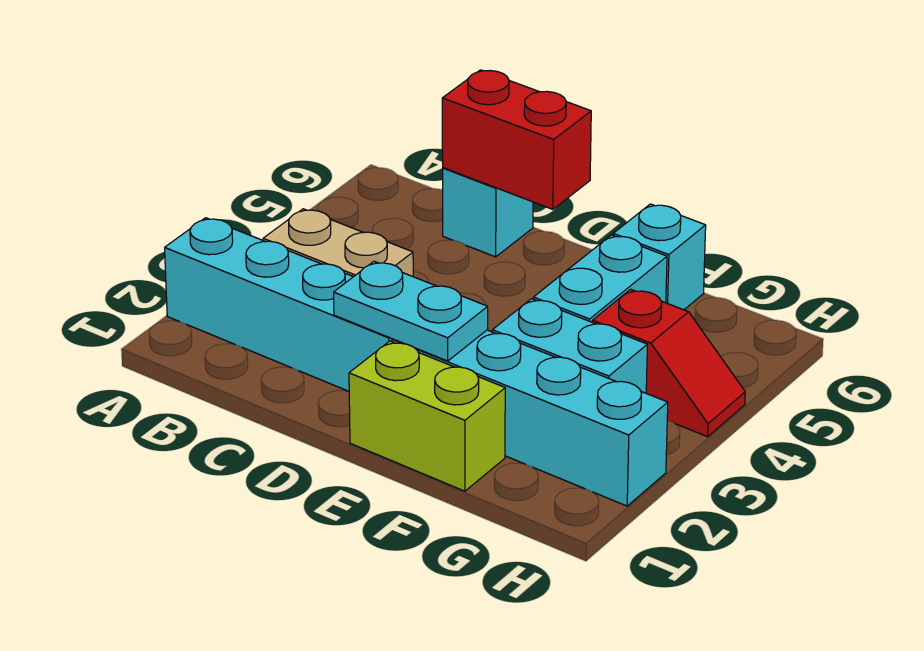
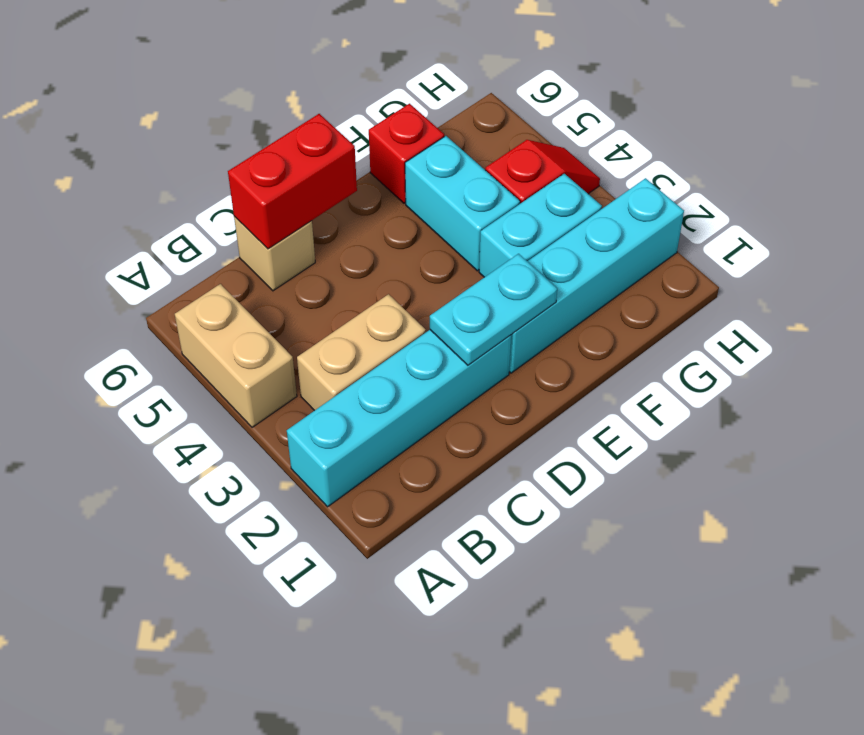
none -> tan brick A4:A5 level 1
cyan brick C6 level 1 -> tan brick C6 level 1
lime brick E1:F1 level 1 -> none
cyan brick F6 level 1 -> red brick F6 level 1

